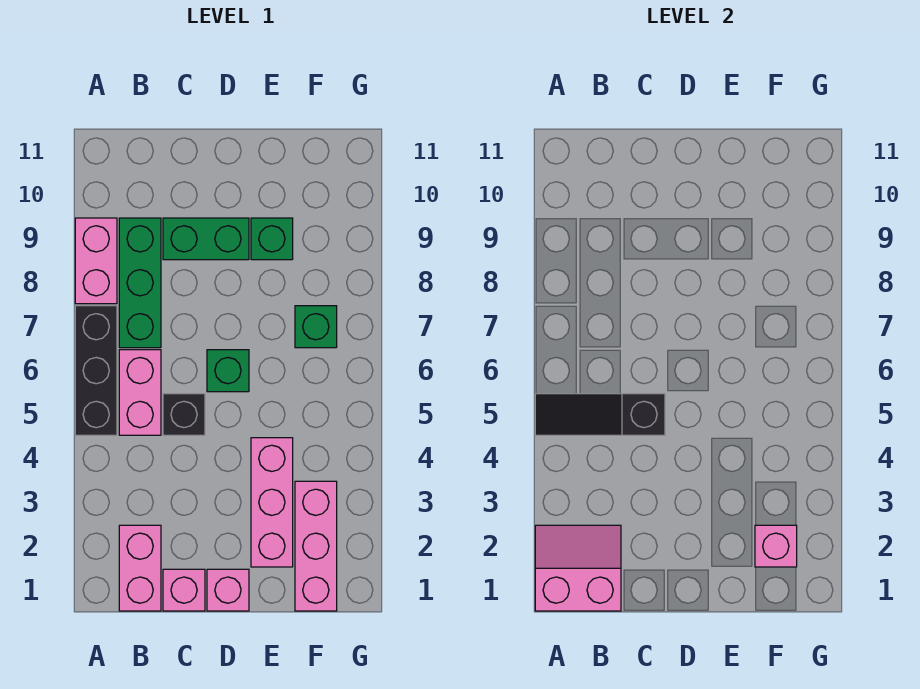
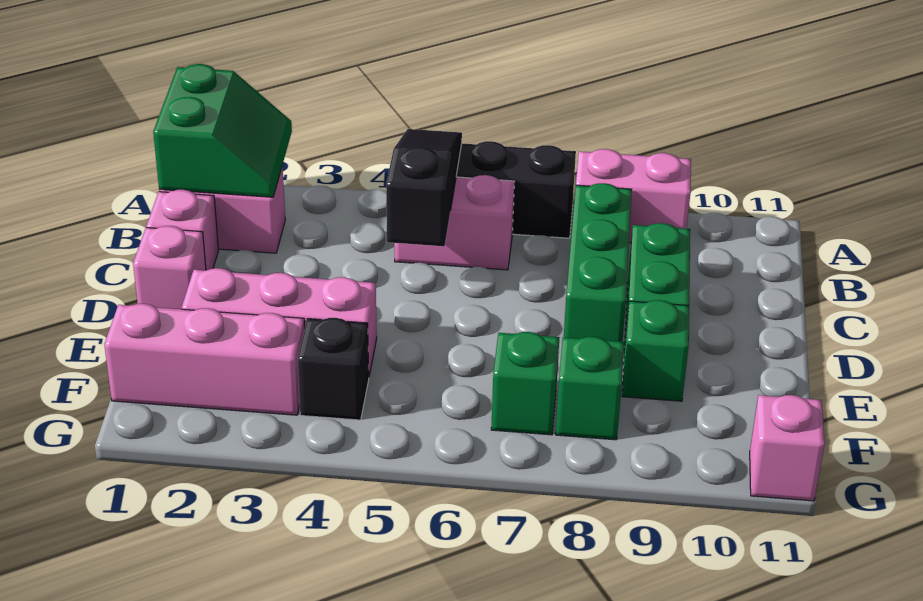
pink slope A1:B2 level 2 top 1 -> green slope A1:B2 level 2 top 1
green brick B7:B9 level 1 -> green brick B8:D8 level 1
black brick C5 level 1 -> black brick F4 level 1
green brick D6 level 1 -> green brick F8 level 1
pink brick F2 level 2 -> pink brick G11 level 1

